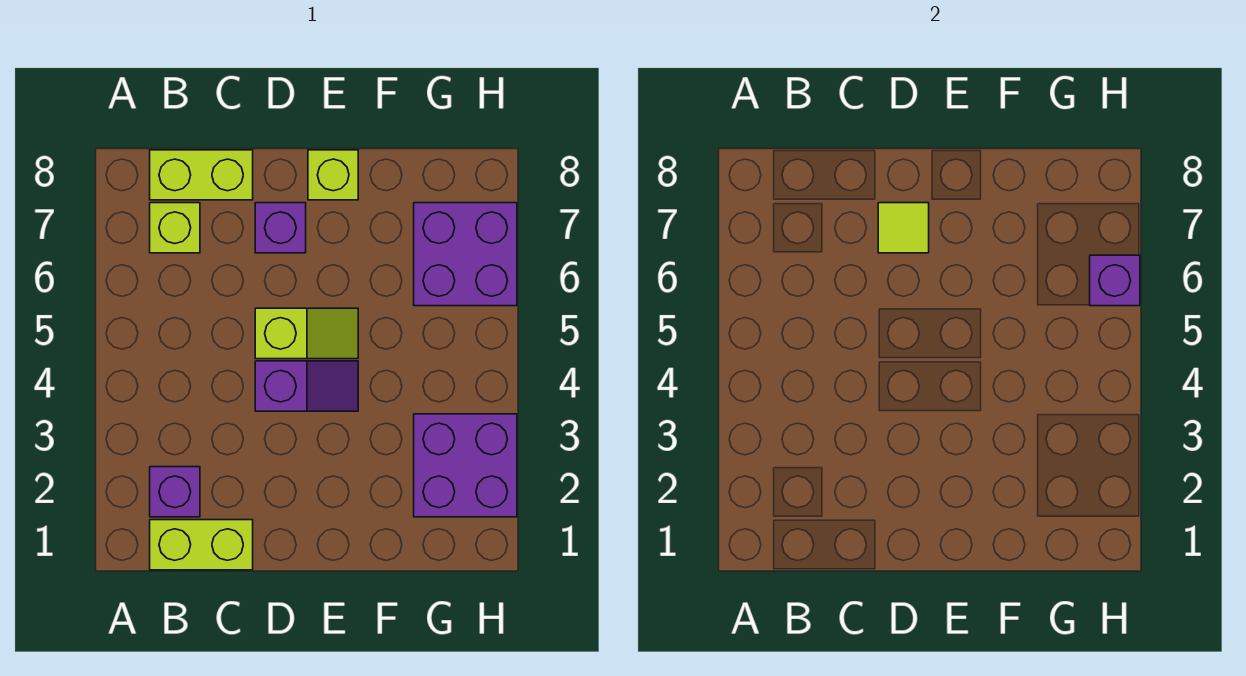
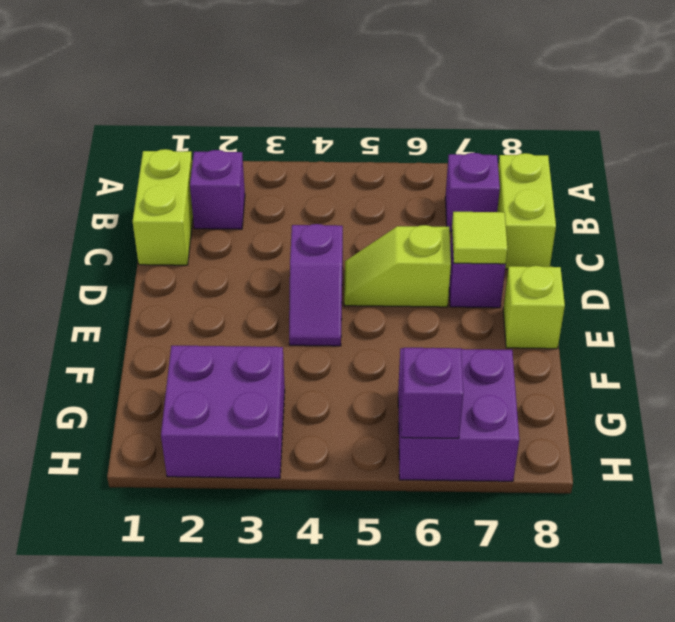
lime brick B7 level 1 -> purple brick B7 level 1
lime slope D5:E5 level 1 top D -> lime slope D5:D6 level 1 top 6

